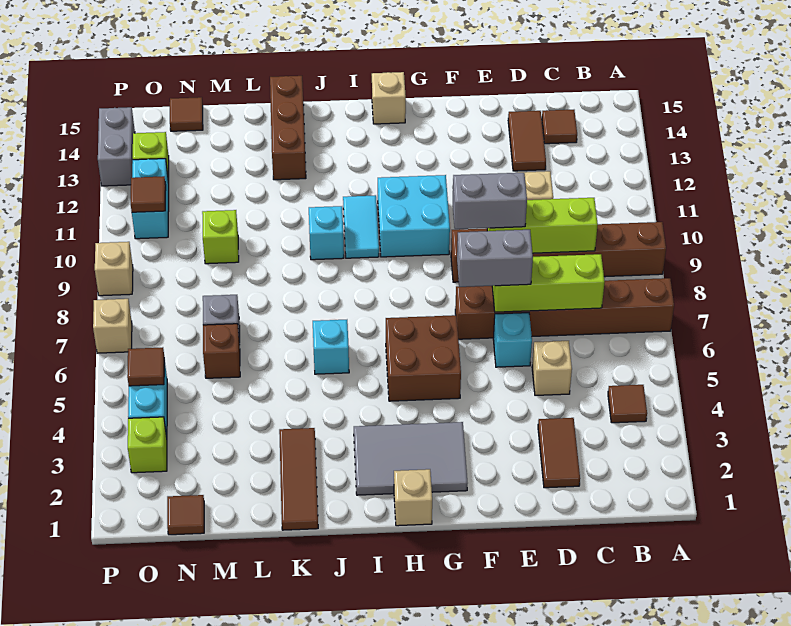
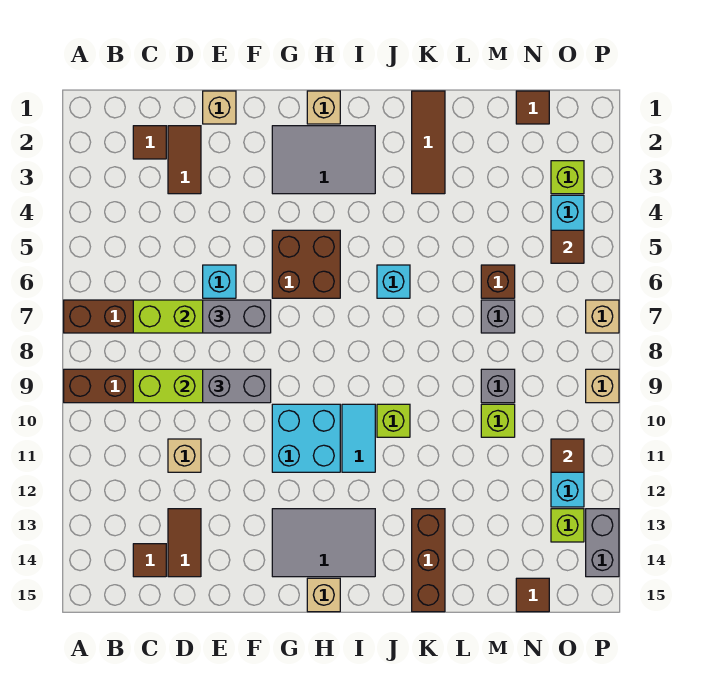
brown tile B4 level 1 -> brown tile C2 level 1
tan brick D5 level 1 -> tan brick E1 level 1
none -> grey tile G13:I14 level 1
cyan brick J10 level 1 -> lime brick J10 level 1
none -> grey brick M9 level 1

